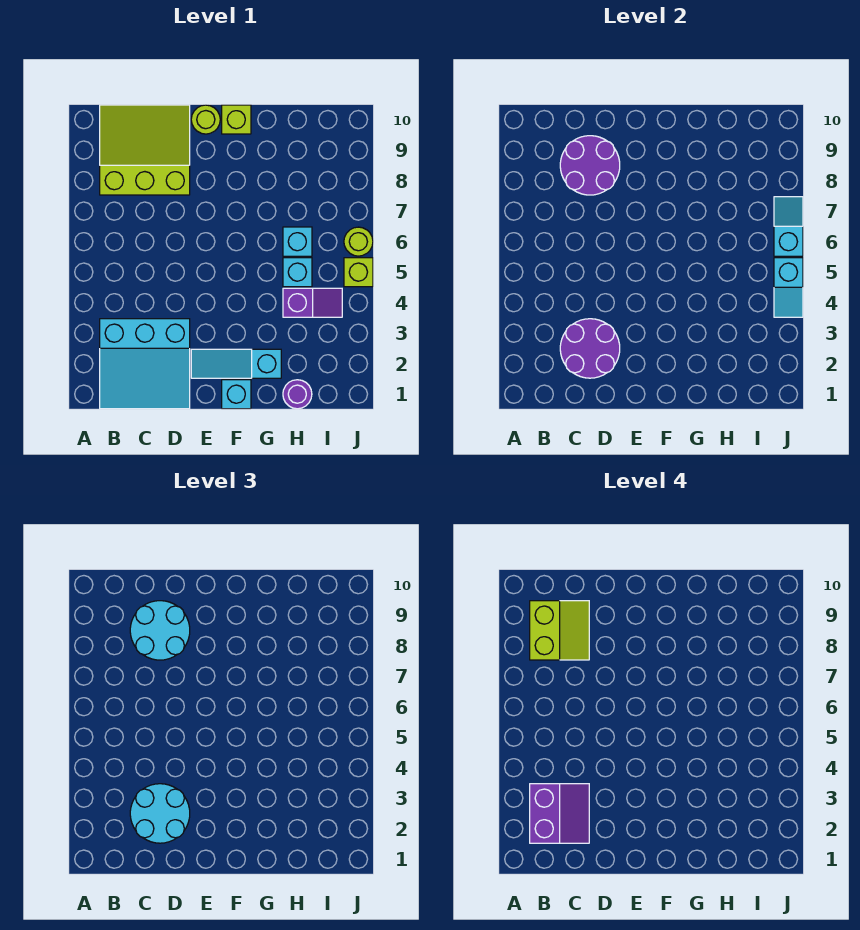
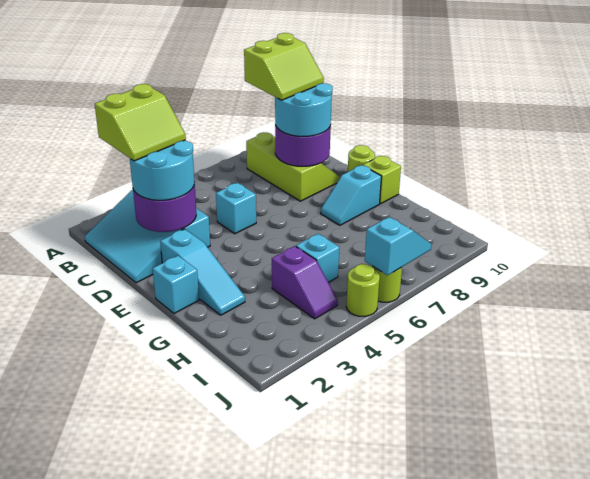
purple slope B2:C3 level 4 top B -> lime slope B2:C3 level 4 top B
lime slope B8:D10 level 1 top 8 -> lime slope B8:D9 level 1 top 8
cyan slope E2:G2 level 1 top G -> cyan slope E2:G2 level 1 top E
purple round brick H1 level 1 -> none
cyan brick H6 level 1 -> cyan brick D5 level 1
cyan slope J4:J5 level 2 top 5 -> cyan slope F8:F9 level 1 top 9
lime brick J5 level 1 -> lime round brick J5 level 1

